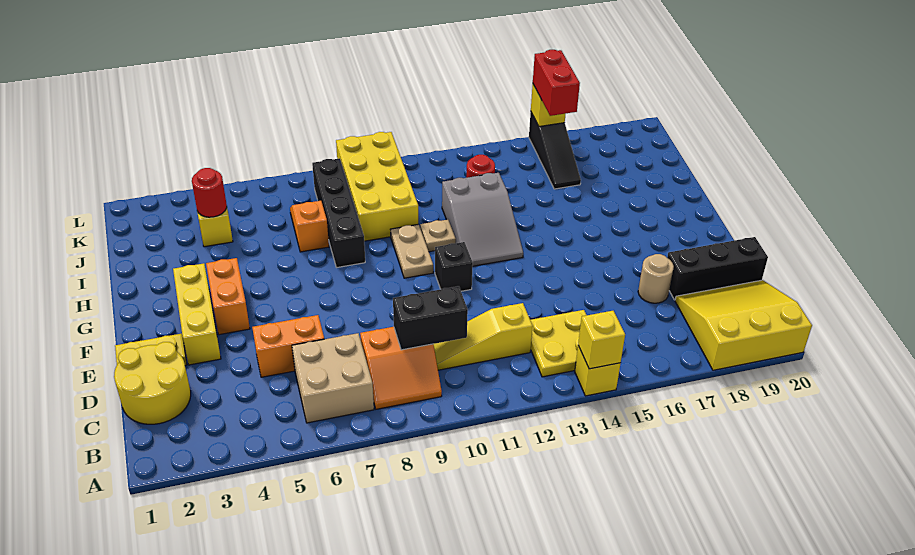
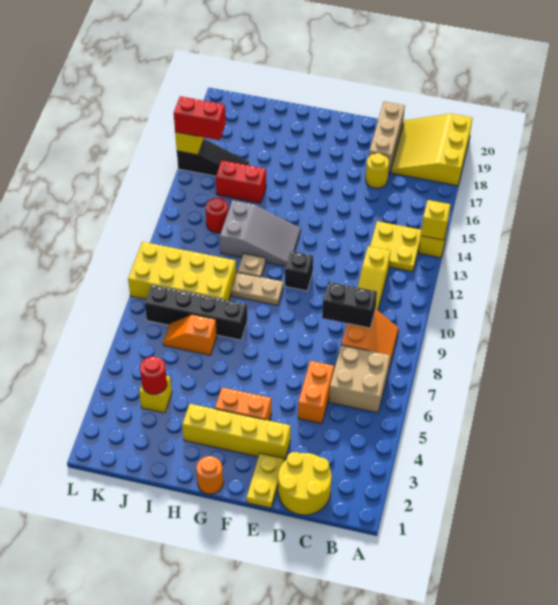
black brick C9:C10 level 2 -> black brick C9:D9 level 2
tan round brick D17 level 1 -> yellow round brick D17 level 1
black brick D18:D20 level 1 -> tan brick D18:D20 level 1
yellow brick E3:G3 level 1 -> yellow brick E3:H3 level 1
none -> orange round brick G1 level 1
none -> red brick I15:J15 level 1

